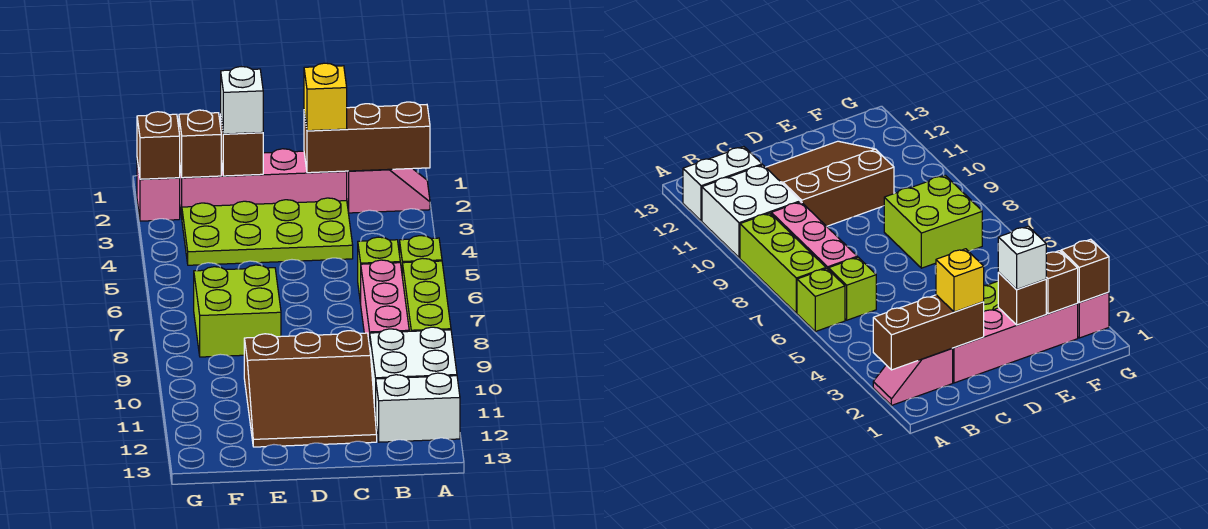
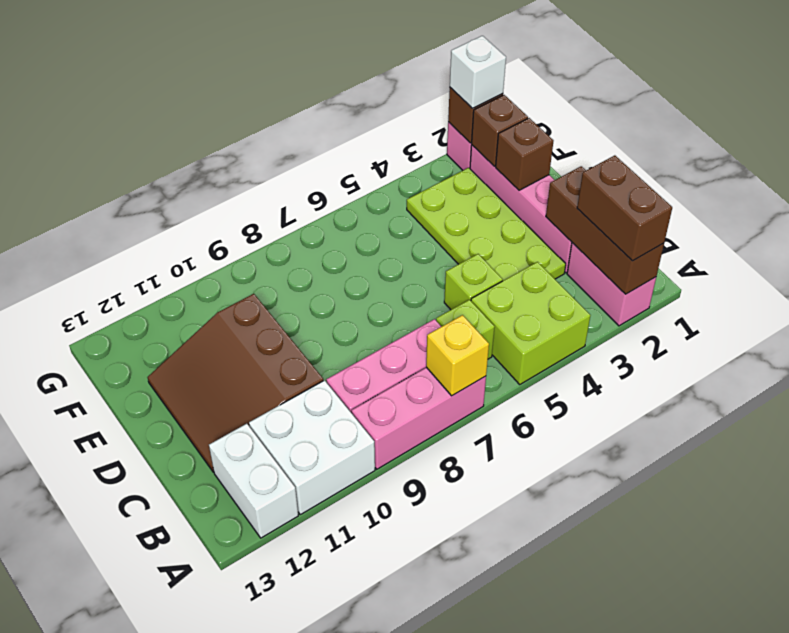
pink slope A2:B2 level 1 top B -> pink brick A2:B2 level 1
none -> brown brick A2:B2 level 3
lime brick A6 level 1 -> lime brick C5 level 1
lime brick A7:A9 level 1 -> pink brick A7:A9 level 1
yellow brick C2 level 3 -> yellow brick A7 level 2
white brick E2 level 3 -> white brick G2 level 3
lime brick E7:F8 level 1 -> lime brick A4:B5 level 1

